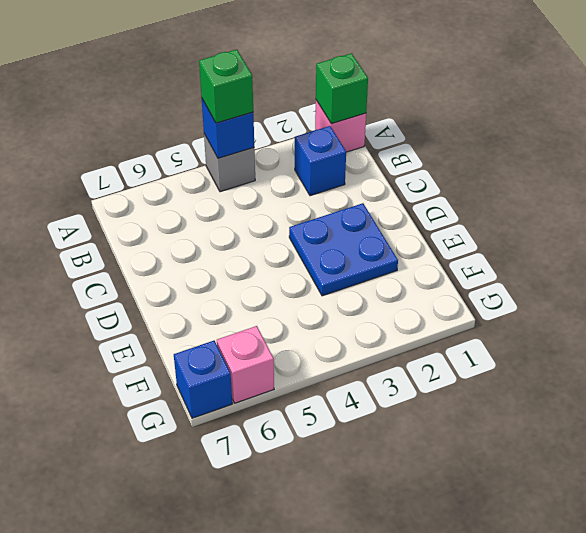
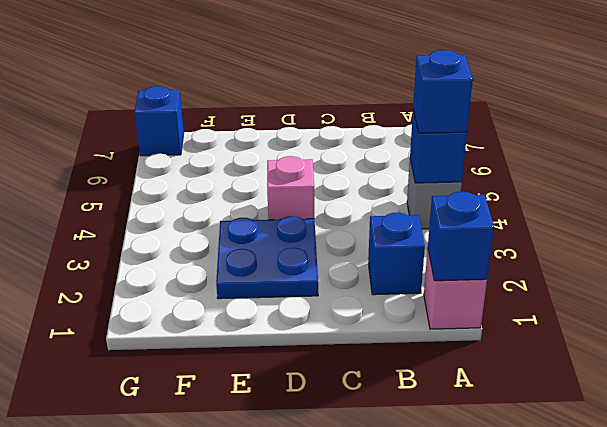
green brick A1 level 2 -> blue brick A1 level 2
green brick A4 level 3 -> blue brick A4 level 3
pink brick G6 level 1 -> pink brick D4 level 1

